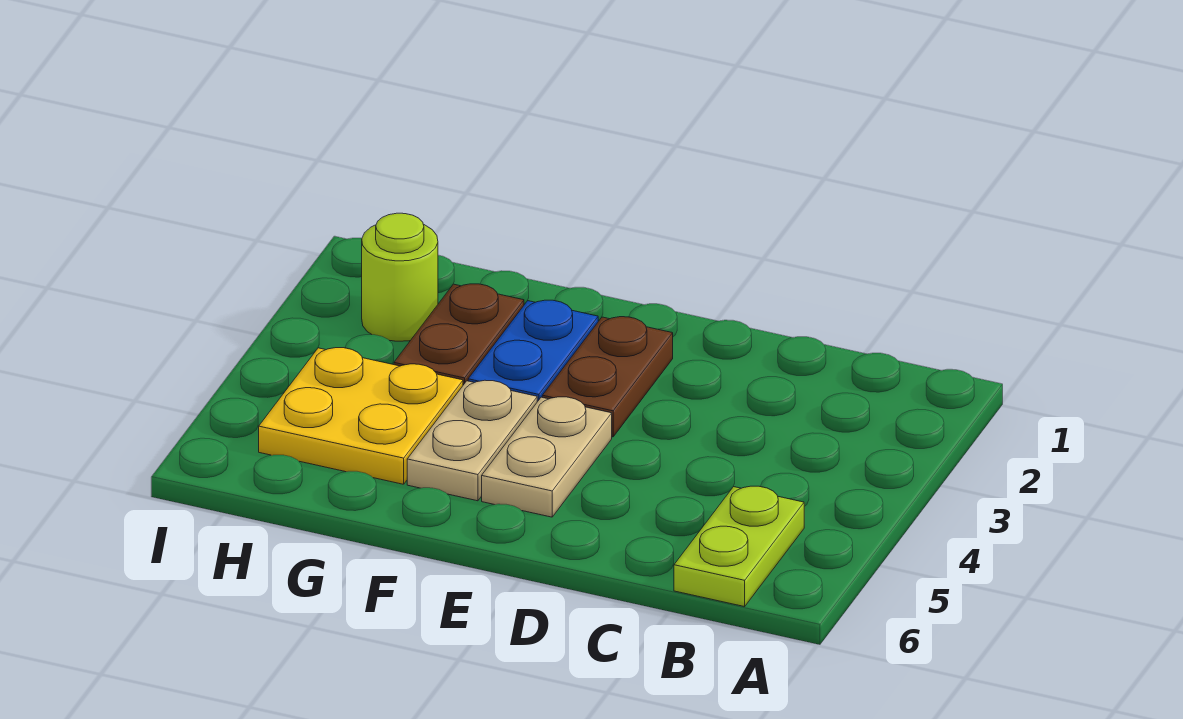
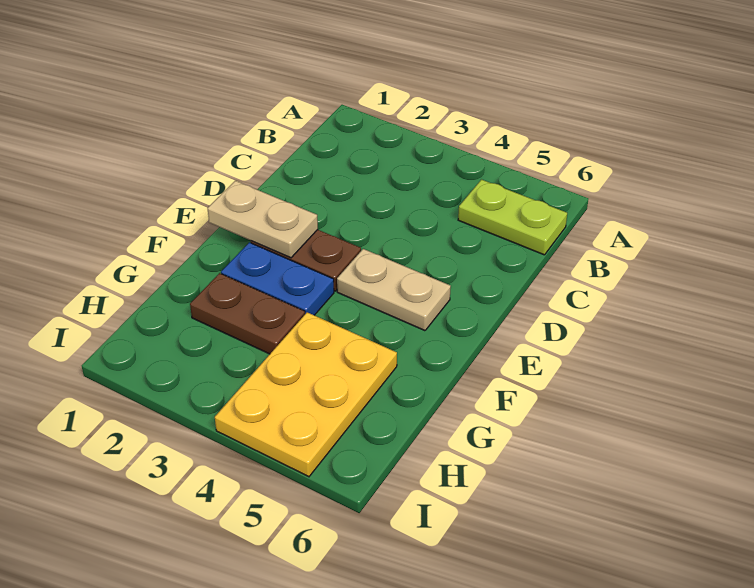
tan plate F4:F5 level 1 -> tan plate E1:E2 level 2
yellow plate G4:H5 level 1 -> yellow plate G4:I5 level 1
lime round brick H2 level 1 -> none

